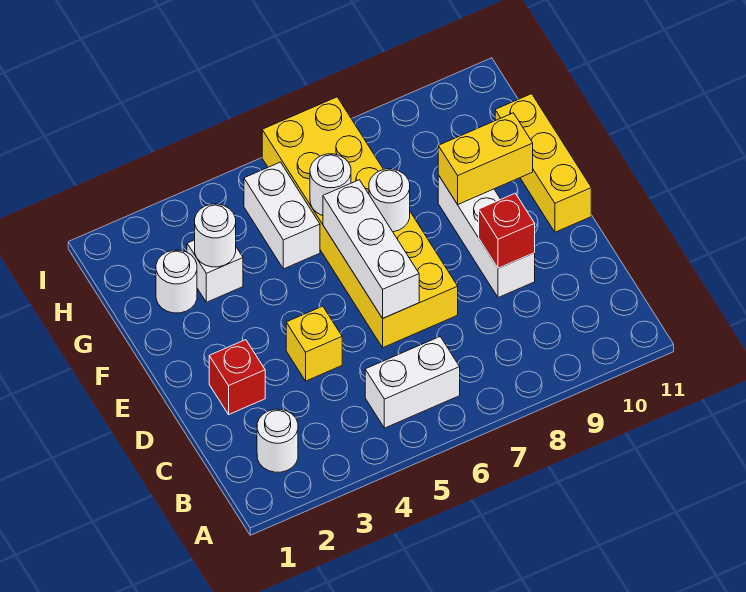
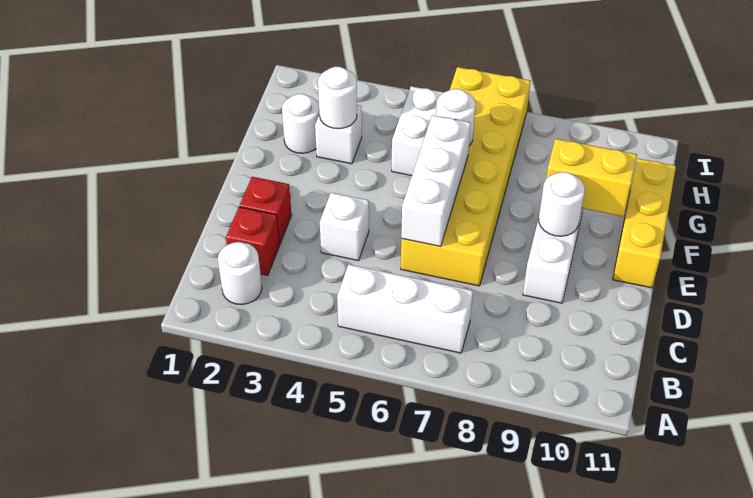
white brick B5:B6 level 1 -> white brick B5:B7 level 1
yellow brick D4 level 1 -> white brick D4 level 1
red brick D9 level 2 -> red brick C2 level 1
white round brick F7 level 2 -> white round brick E9 level 2

